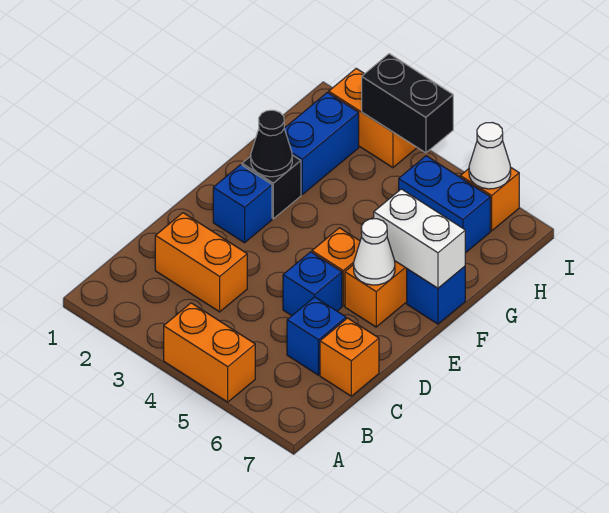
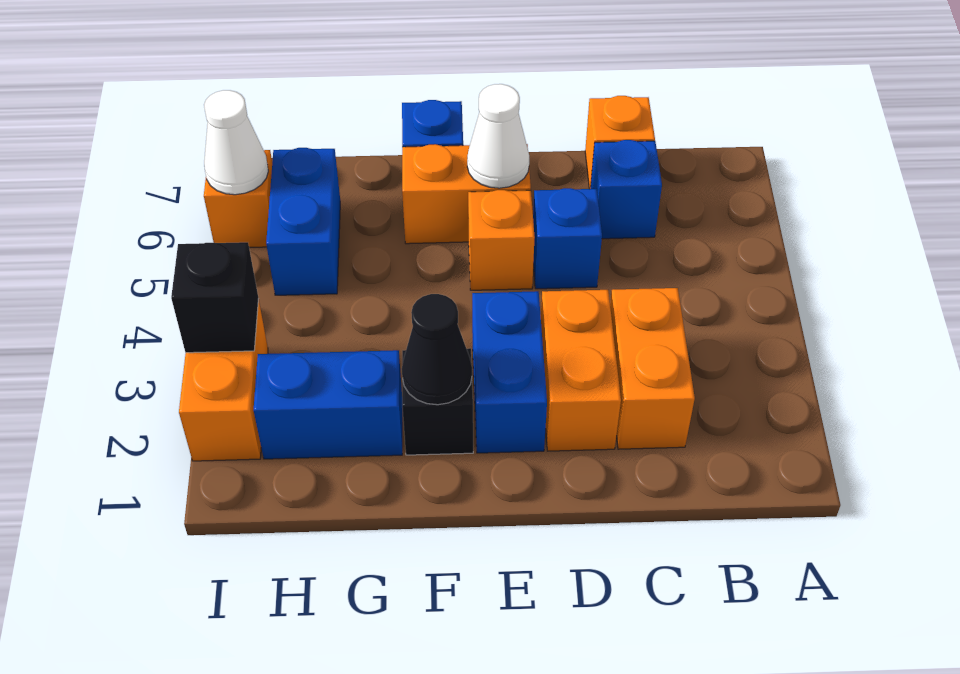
orange brick A4:A5 level 1 -> orange brick D2:D3 level 1
blue brick E2 level 1 -> blue brick E2:E3 level 1
white brick F6:F7 level 2 -> none
black brick I3:I4 level 2 -> black brick I3 level 2

